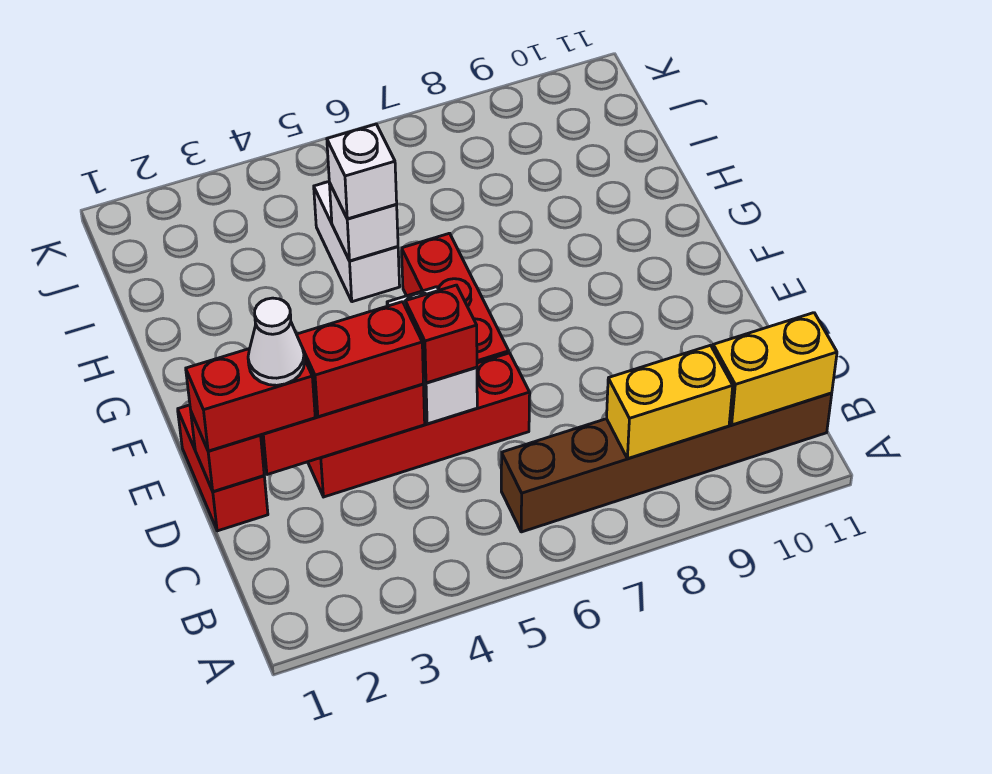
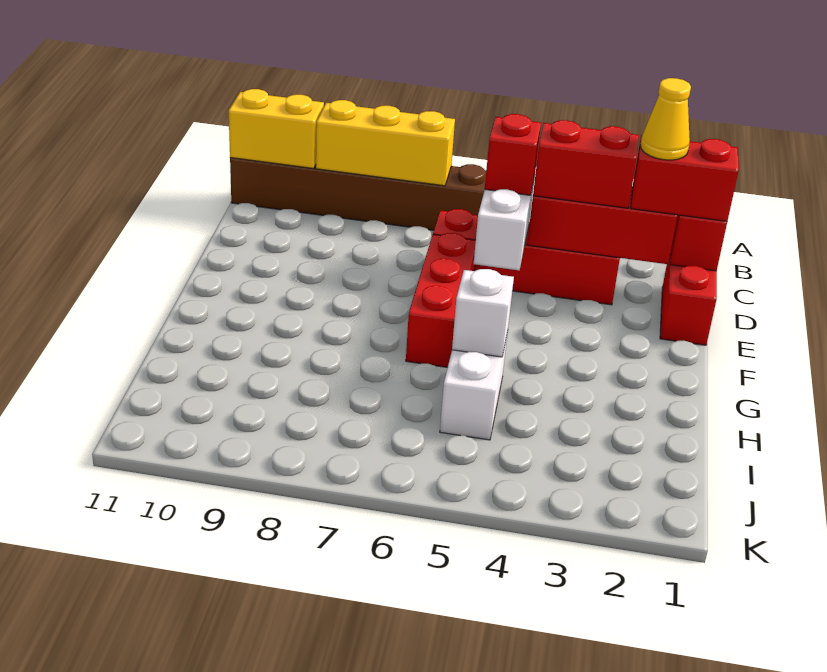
yellow brick B8:B9 level 2 -> yellow brick B7:B9 level 2
white cone D2 level 4 -> yellow cone D2 level 4
white brick H5 level 3 -> none

